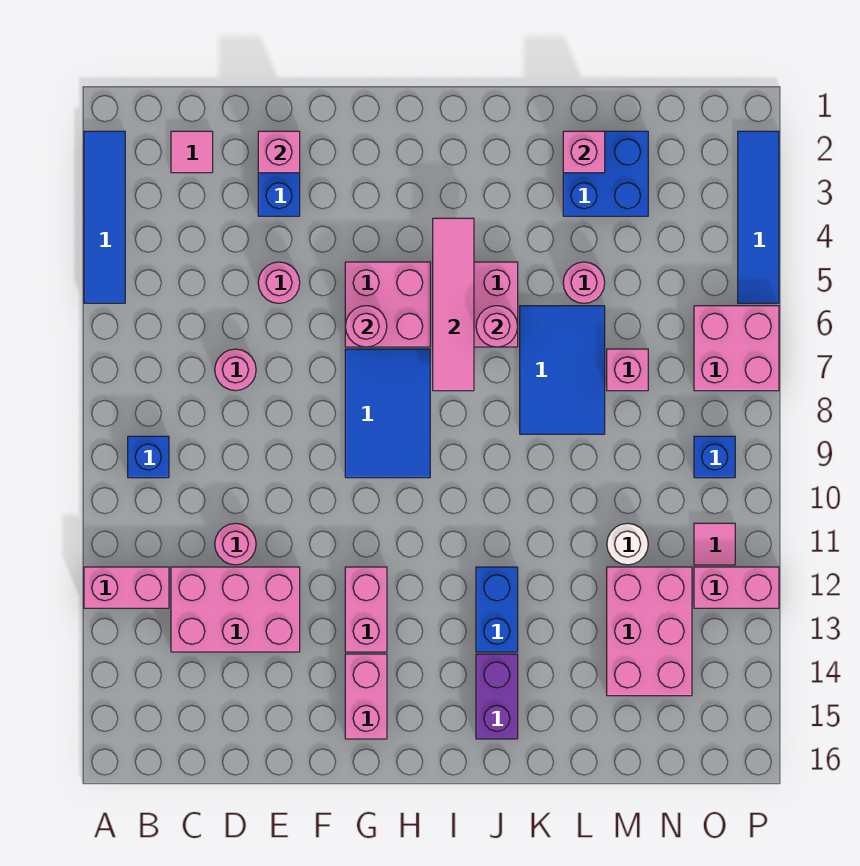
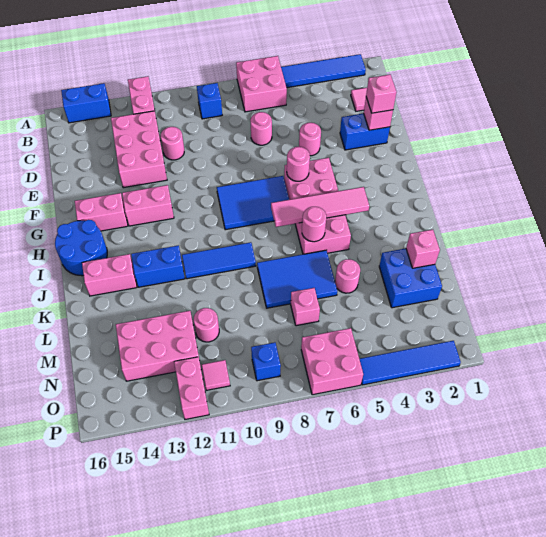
none -> pink brick A6:B7 level 1
none -> blue brick A14:A15 level 1
none -> pink brick E2 level 3
none -> blue round brick H15:I16 level 1
none -> blue tile J9:J11 level 1
purple brick J14:J15 level 1 -> pink brick J14:J15 level 1
white round brick M11 level 1 -> pink round brick M11 level 1

